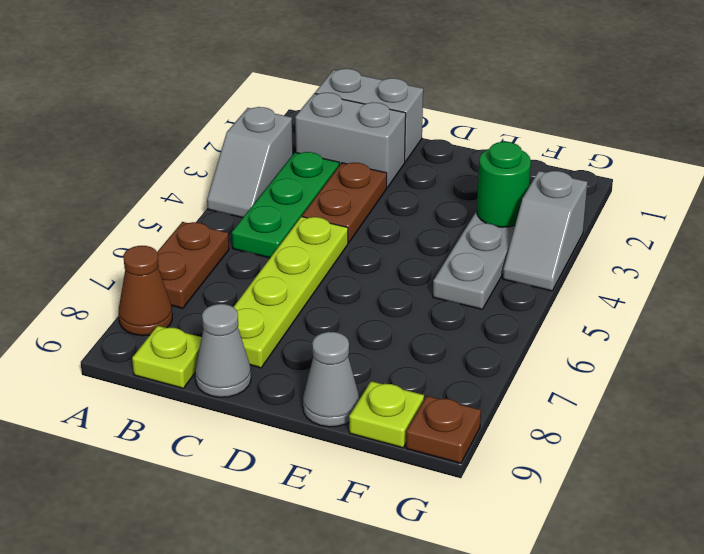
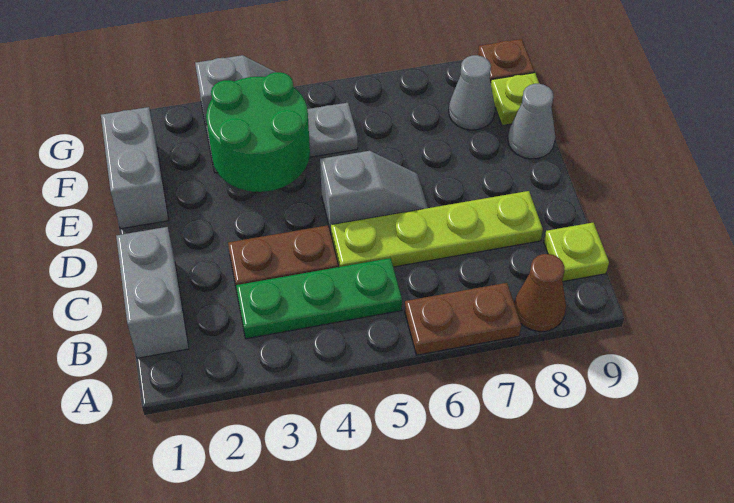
grey slope A3:A4 level 1 top 3 -> grey slope D5:D6 level 1 top 5
grey brick B2:C2 level 1 -> grey brick E1:F1 level 1
grey cone C9 level 1 -> grey cone F8 level 1
green round brick F3 level 2 -> green round brick E3:F4 level 2

